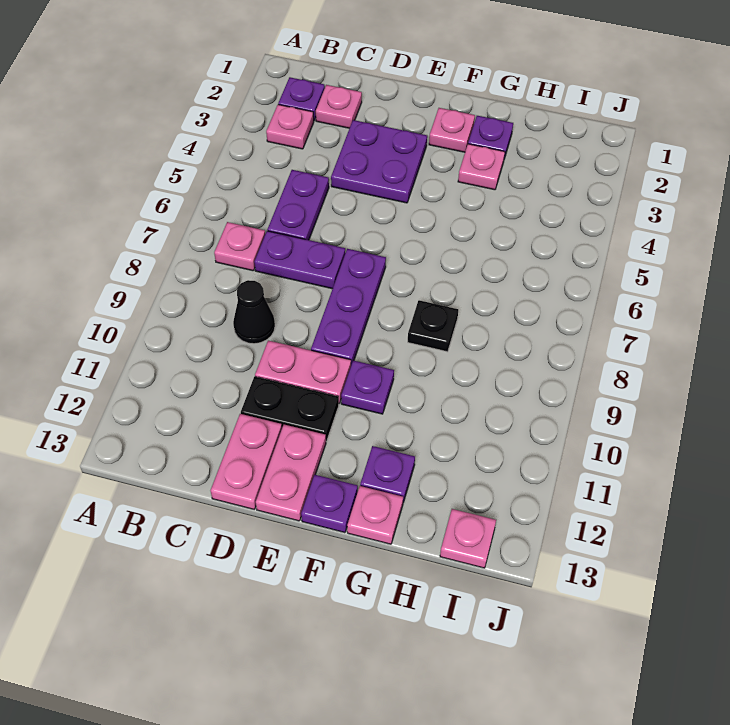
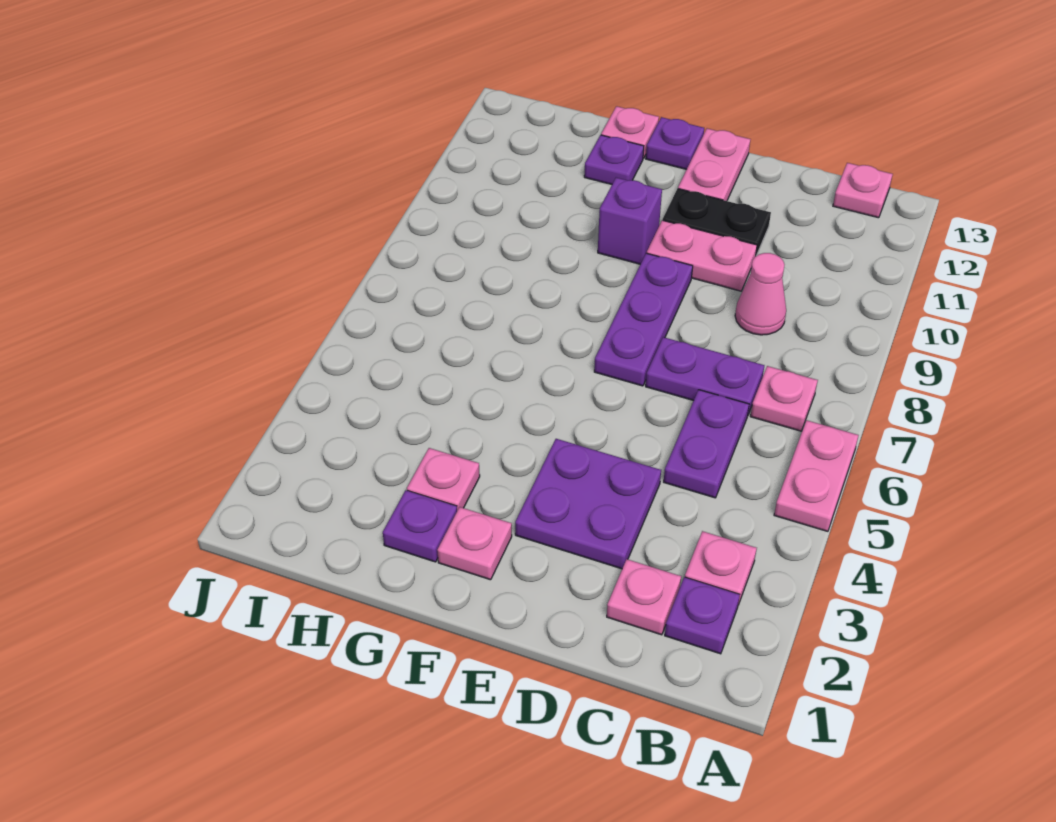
black cone C9 level 1 -> pink cone C9 level 1
pink plate D12:D13 level 1 -> pink plate A5:A6 level 1
purple plate F10 level 1 -> purple brick F10 level 1
black plate G8 level 1 -> none
pink plate I13 level 1 -> pink plate B13 level 1

